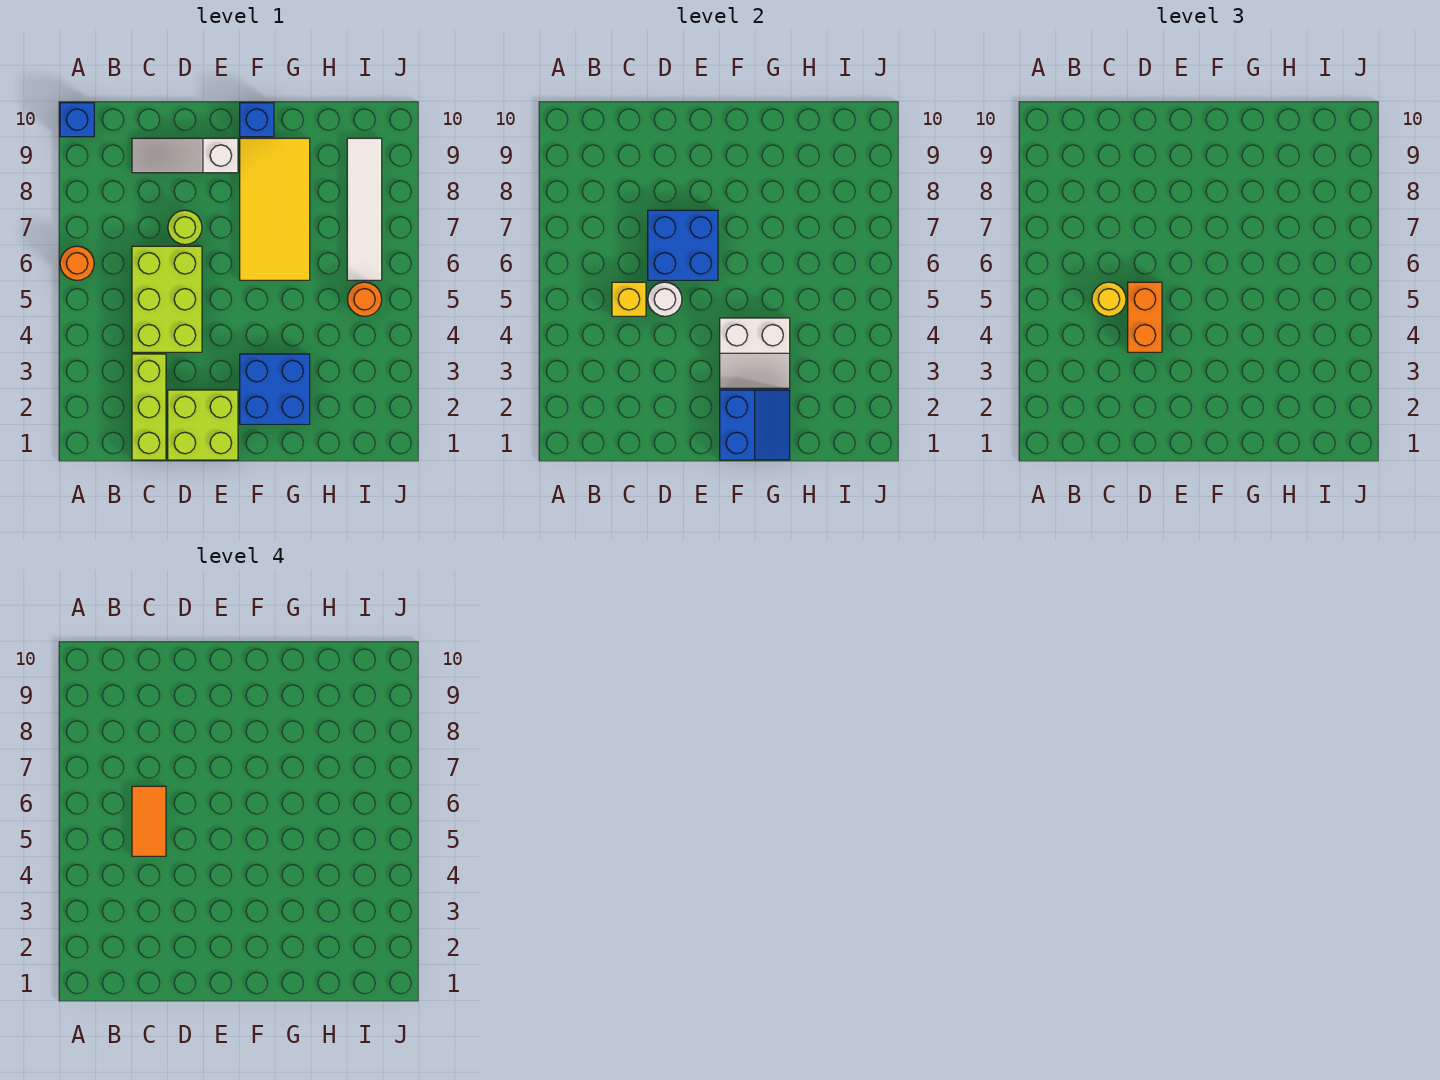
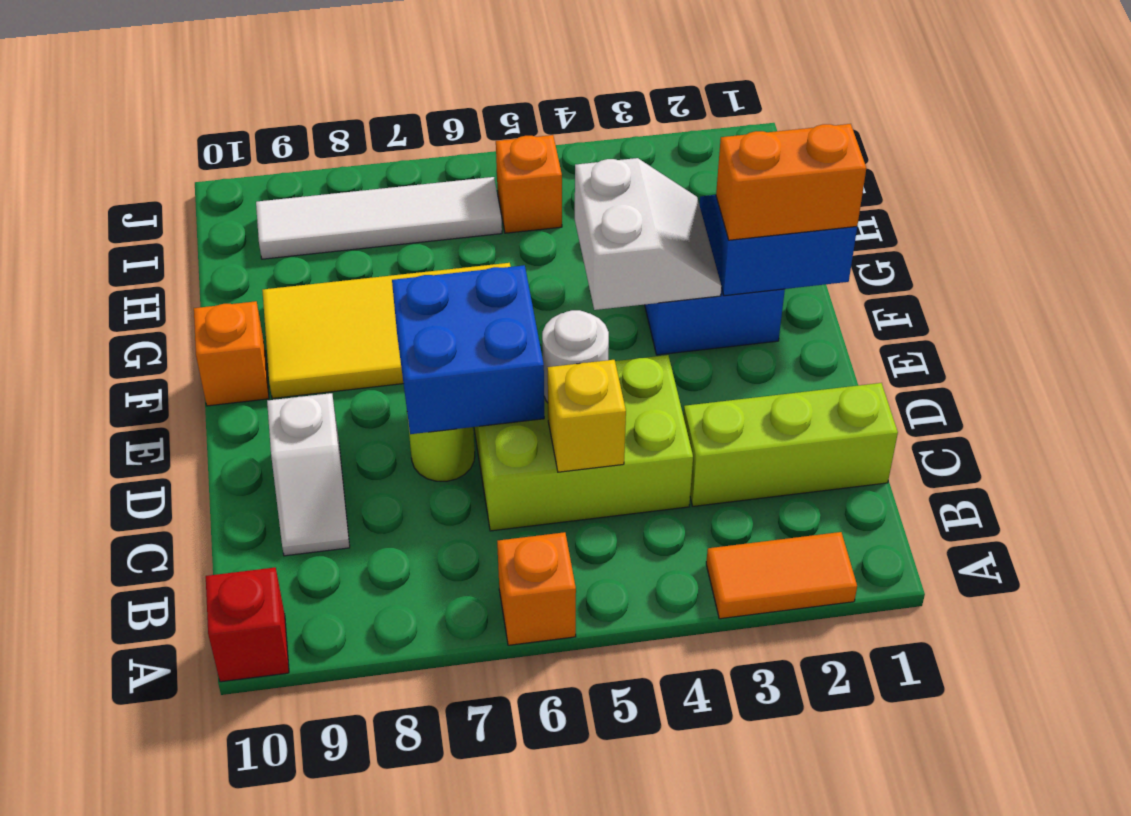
orange round brick A6 level 1 -> orange brick A6 level 1
blue brick A10 level 1 -> red brick A10 level 1
yellow round brick C5 level 3 -> none
orange tile C5:C6 level 4 -> orange tile A2:A3 level 1
white slope C9:E9 level 1 top E -> white slope C9:D9 level 1 top D
lime brick D1:E2 level 1 -> none
orange brick D4:D5 level 3 -> orange brick F1:F2 level 3
blue brick F10 level 1 -> orange brick F10 level 1
orange round brick I5 level 1 -> orange brick I5 level 1

